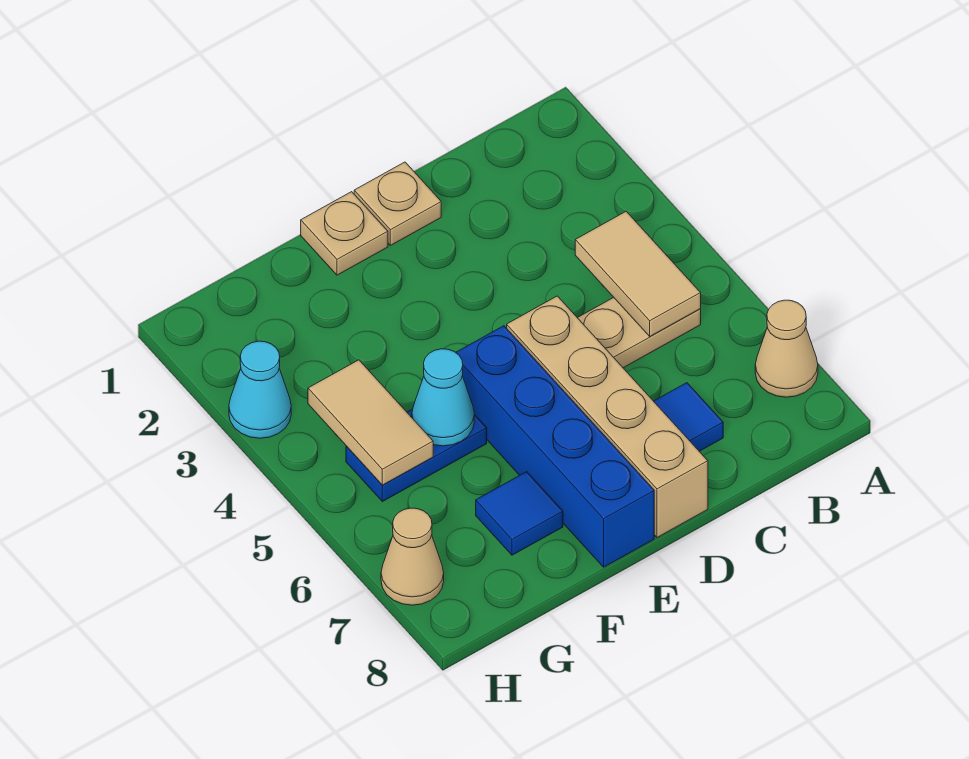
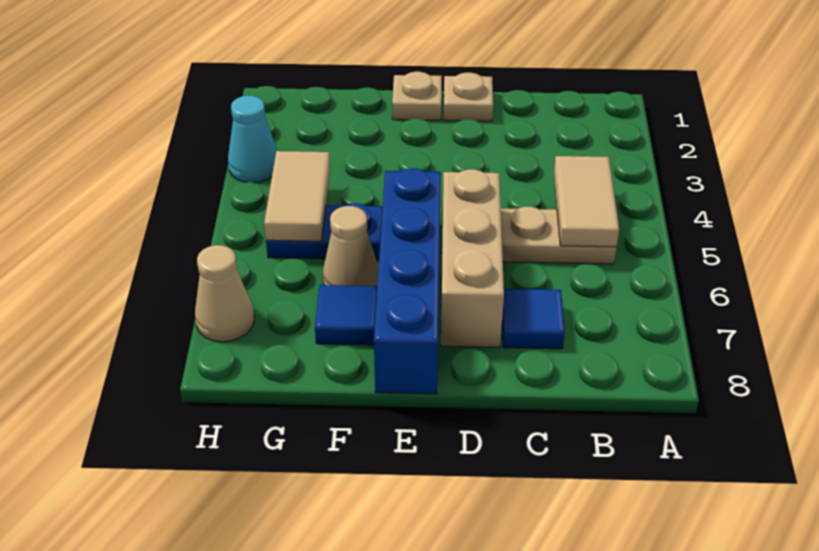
tan cone A7 level 1 -> tan cone F6 level 1
tan brick D5:D8 level 1 -> tan brick D5:D7 level 1
cyan cone F5 level 2 -> none

